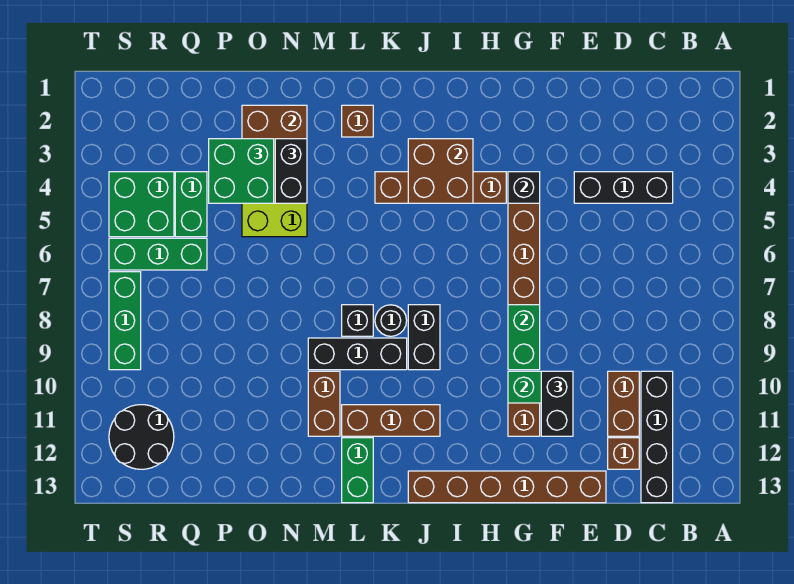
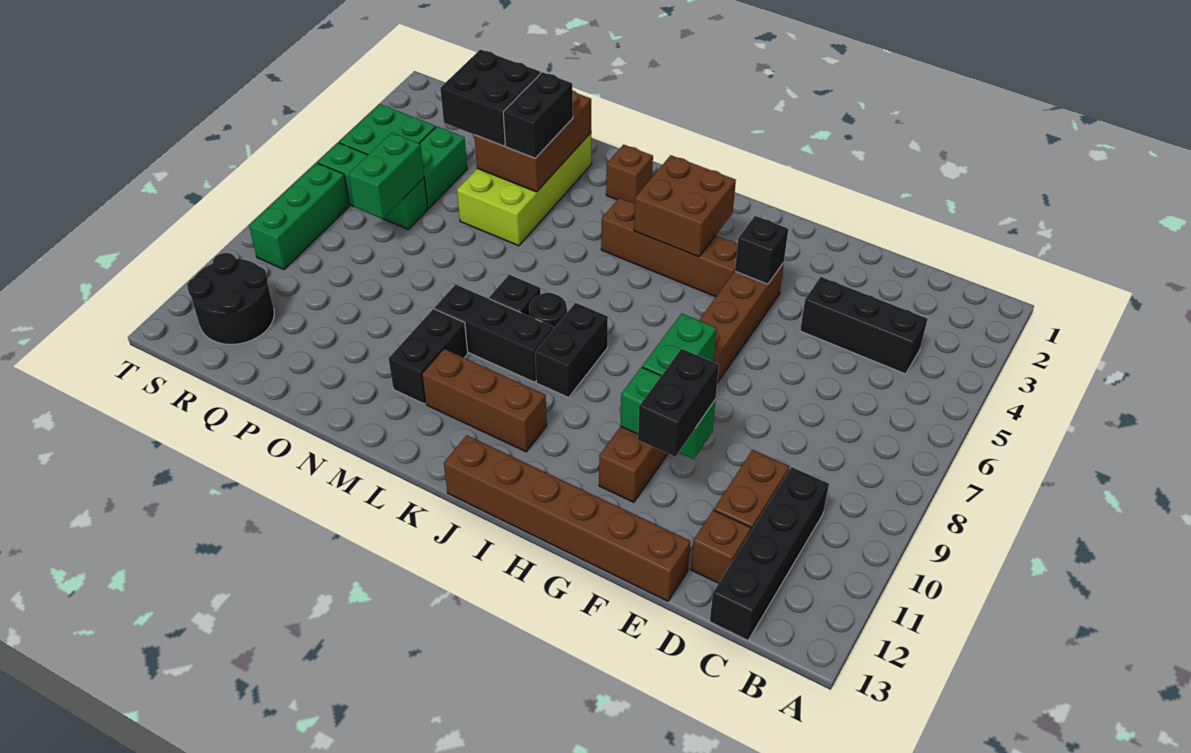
green brick L12:L13 level 1 -> green brick Q6:Q7 level 2
brown brick M10:M11 level 1 -> black brick M10:M11 level 1
green brick O3:P4 level 3 -> black brick O3:P4 level 3

